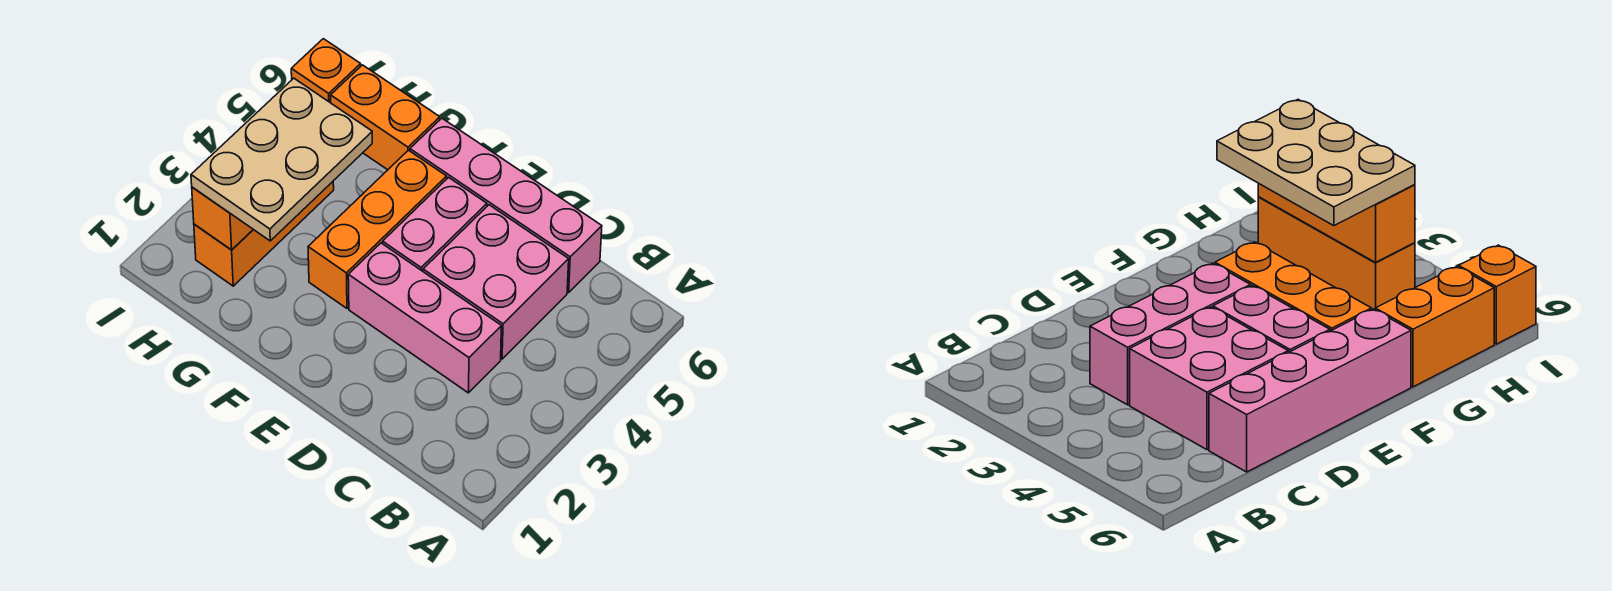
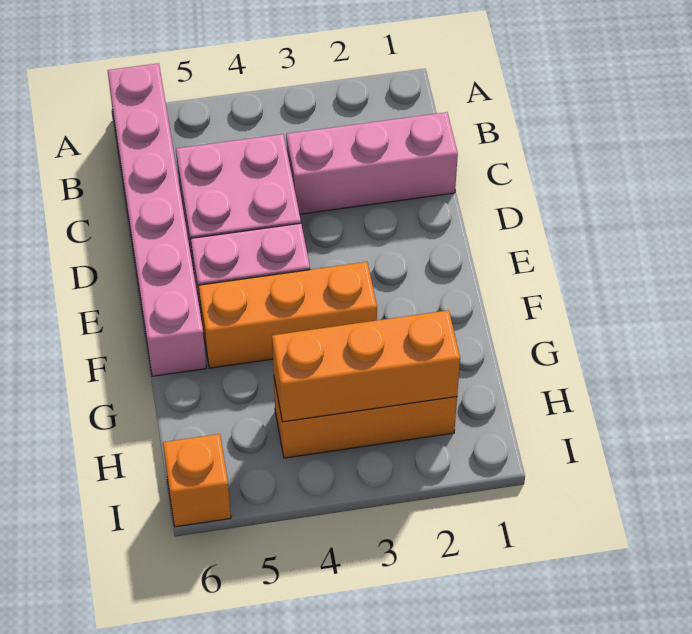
pink brick C3:E3 level 1 -> pink brick C1:C3 level 1
pink brick C6:F6 level 1 -> pink brick A6:F6 level 1
tan plate G2:H4 level 3 -> none
orange brick G6:H6 level 1 -> none

